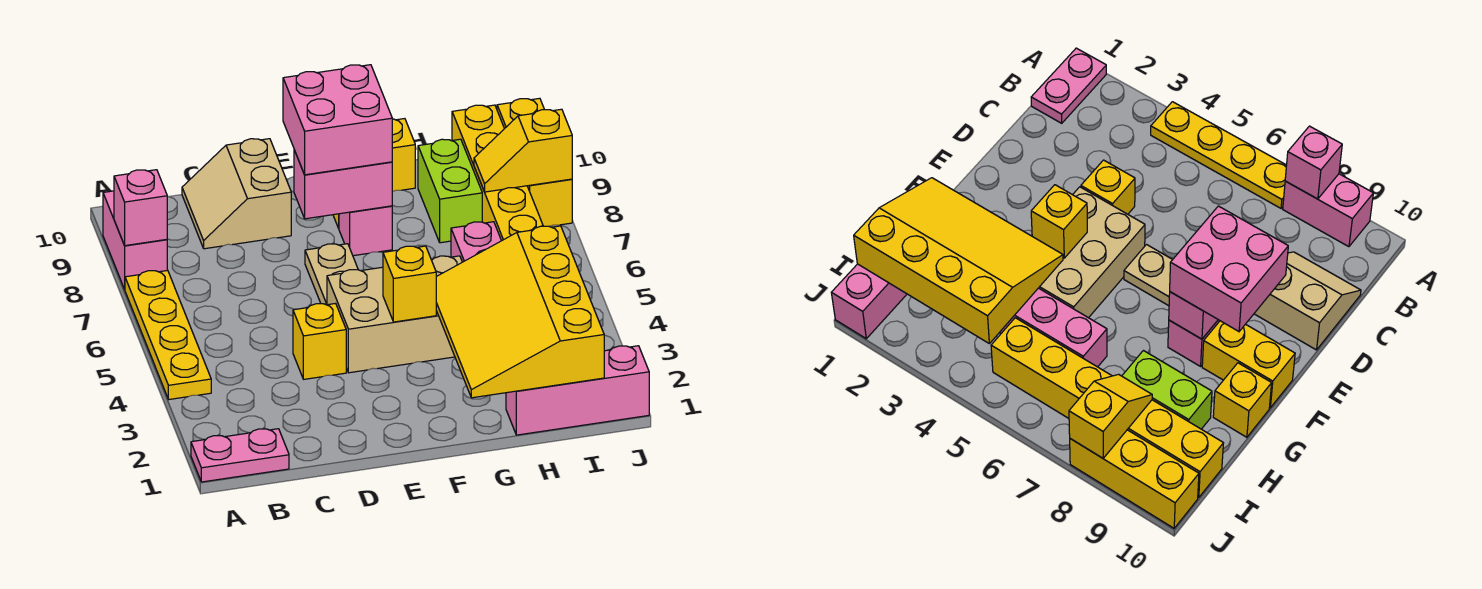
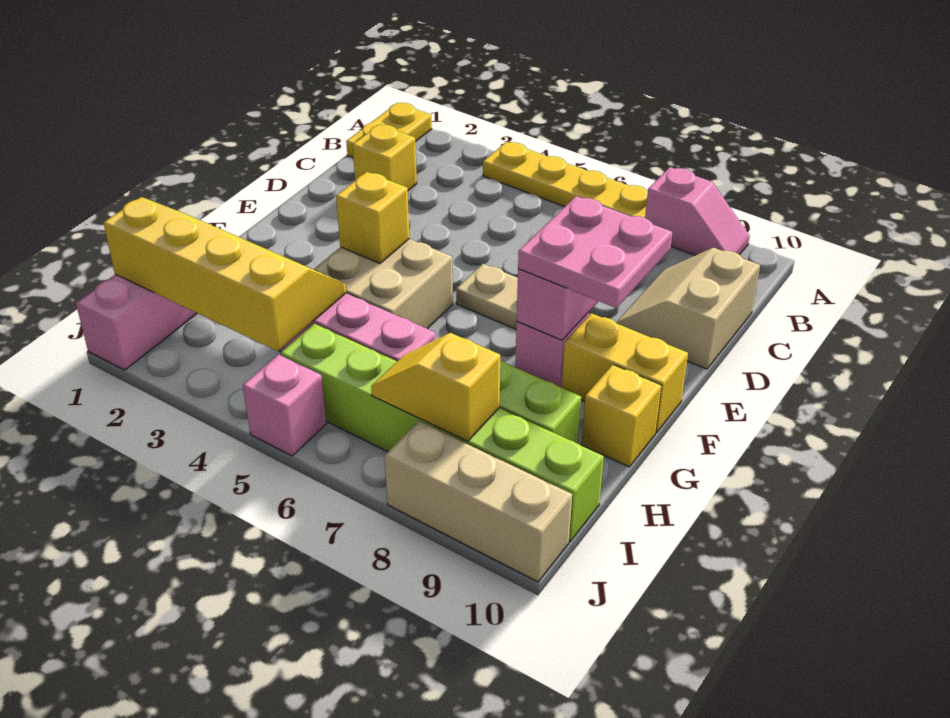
pink plate A1:B1 level 1 -> yellow plate A1:B1 level 1
pink brick A8:A9 level 1 -> pink slope A8:A9 level 1 top 8
pink brick A8 level 2 -> pink brick J5 level 1
tan slope C9:D10 level 1 top D -> tan slope C9:D10 level 1 top 10
yellow brick D4 level 1 -> yellow brick C2 level 1
tan brick E4:G5 level 1 -> tan brick F4:G5 level 1
pink brick E8:F9 level 3 -> pink plate E8:F9 level 3
yellow slope G1:I4 level 2 top I -> yellow slope H1:I4 level 2 top I
yellow brick I5:I10 level 1 -> lime brick I5:I10 level 1
yellow slope I8:J8 level 2 top J -> yellow slope I7:I8 level 2 top 8
yellow brick J8:J10 level 1 -> tan brick J8:J10 level 1

